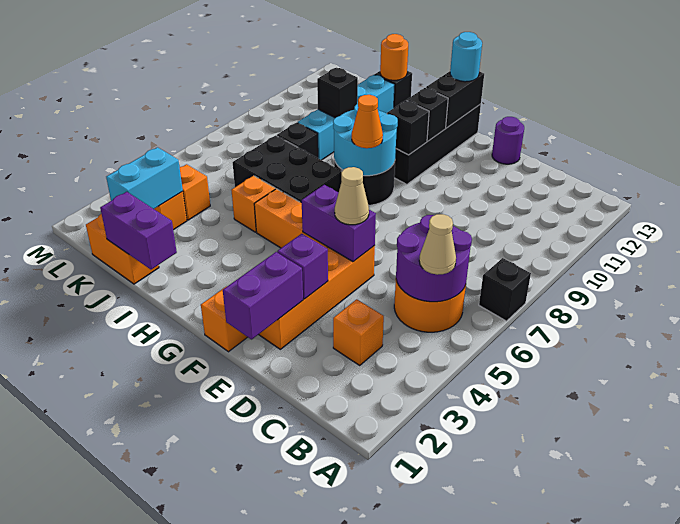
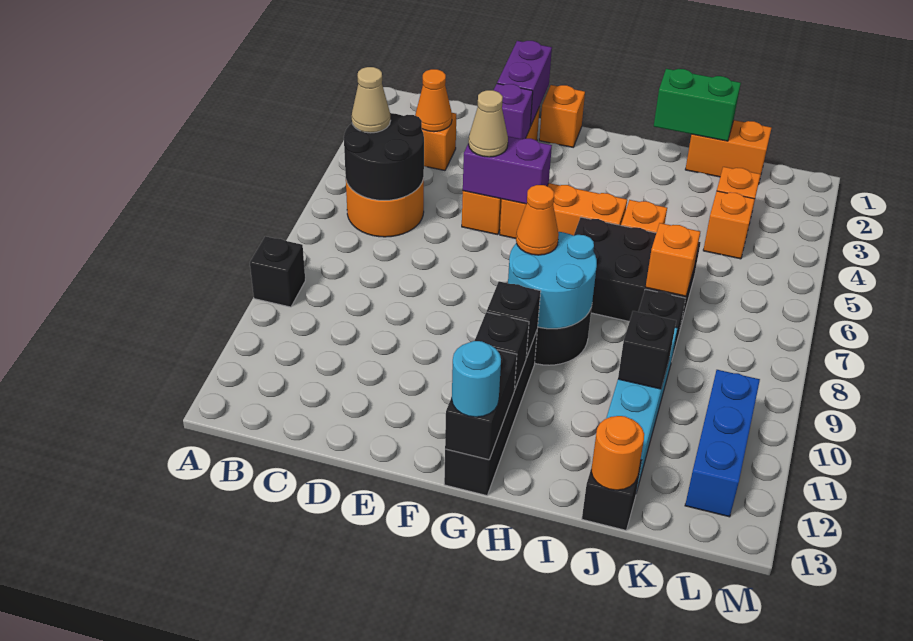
black brick A7 level 1 -> black brick A9 level 1
purple round brick B5:C6 level 2 -> black round brick B5:C6 level 2
none -> orange cone C3 level 2
purple round brick E13 level 1 -> none
purple brick I1:J1 level 2 -> green brick I1:J1 level 2
none -> orange brick J7 level 2
cyan brick K2:K3 level 2 -> none
none -> blue brick L10:L12 level 1

